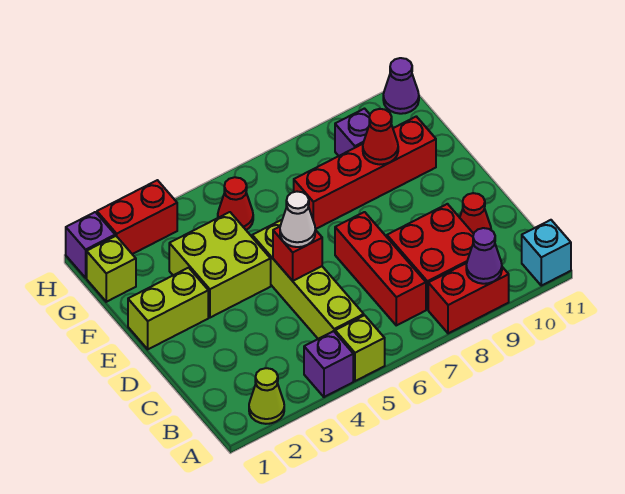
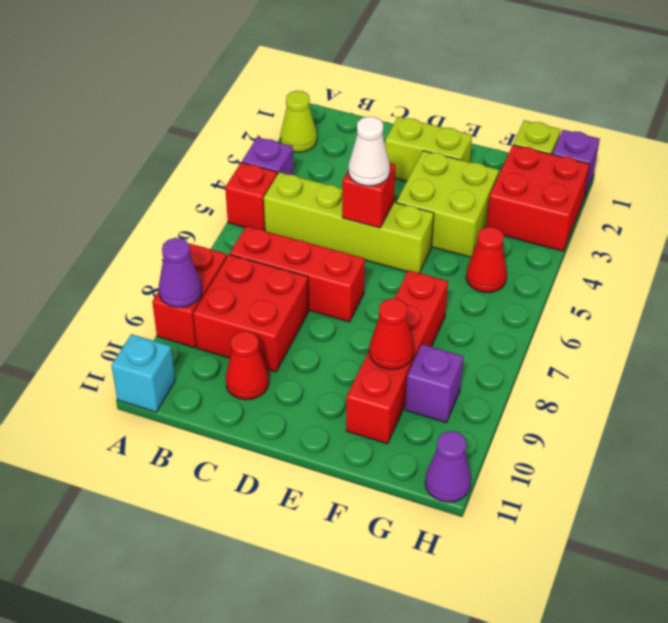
lime brick A5 level 1 -> red brick A5 level 1
lime brick E1:E2 level 1 -> lime brick D2:E2 level 1
red brick H2:H3 level 1 -> red brick G2:H3 level 1

